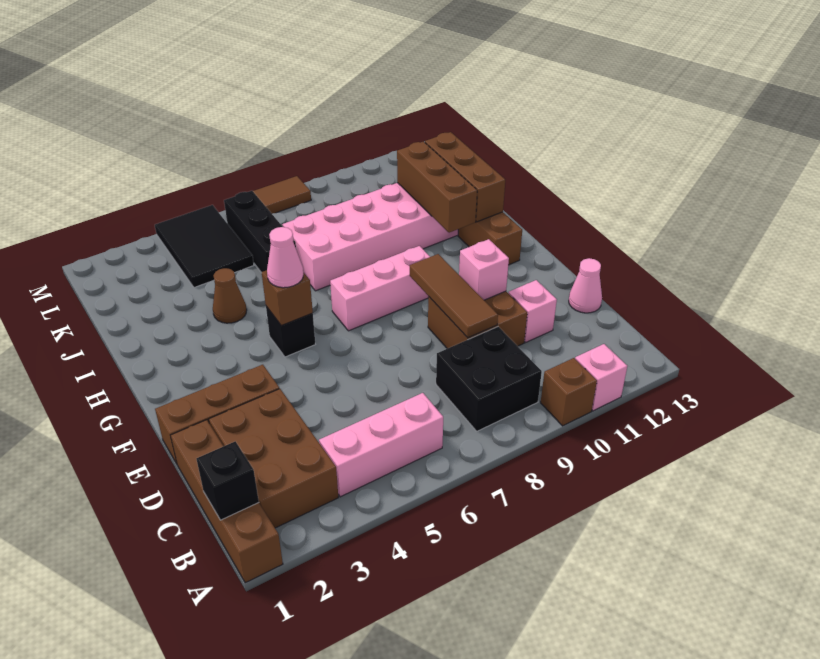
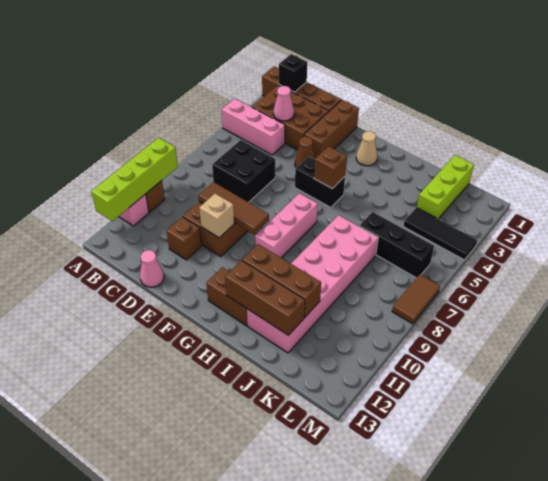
none -> lime brick A9:A12 level 2
pink brick B4:B6 level 1 -> pink brick A4:C4 level 1
black brick B8:C9 level 1 -> black brick C6:D7 level 1
pink brick D11 level 1 -> brown brick D11 level 1
pink brick E10 level 2 -> tan brick E10 level 2
none -> tan cone G2 level 1
black brick G5 level 1 -> black brick F5:G5 level 1
pink cone G5 level 3 -> pink cone C3 level 2
brown cone I4 level 1 -> brown cone E4 level 1
none -> lime brick K1:K3 level 1
black tile K4:M5 level 1 -> black tile K4:M4 level 1

